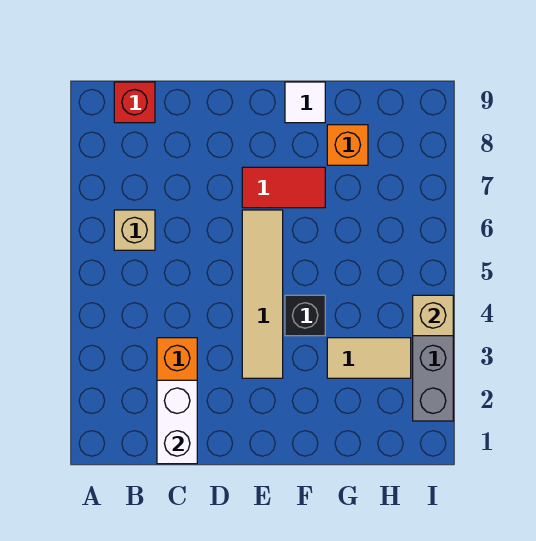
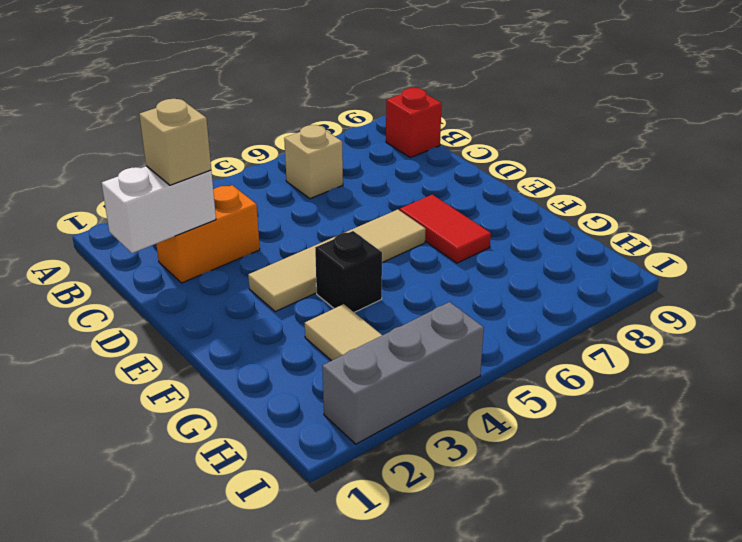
white tile F9 level 1 -> none
orange brick G8 level 1 -> none
tan brick I4 level 2 -> tan brick C2 level 3

